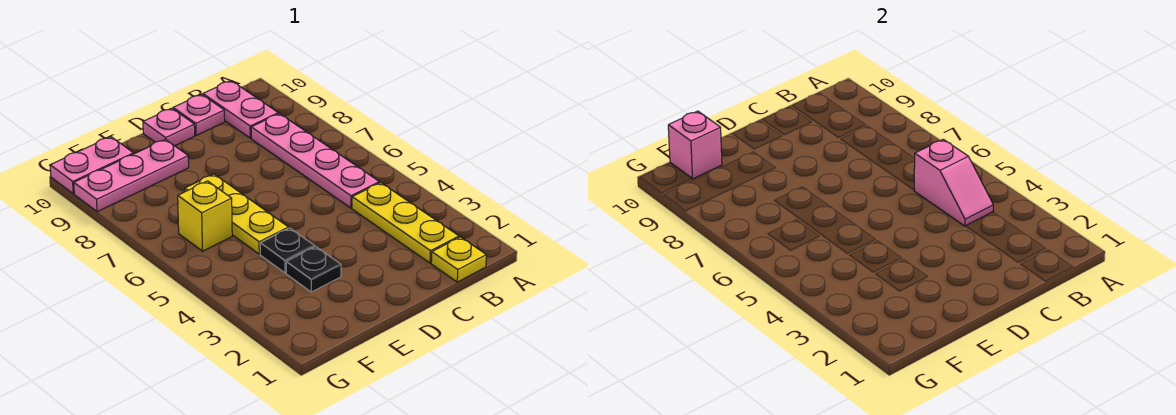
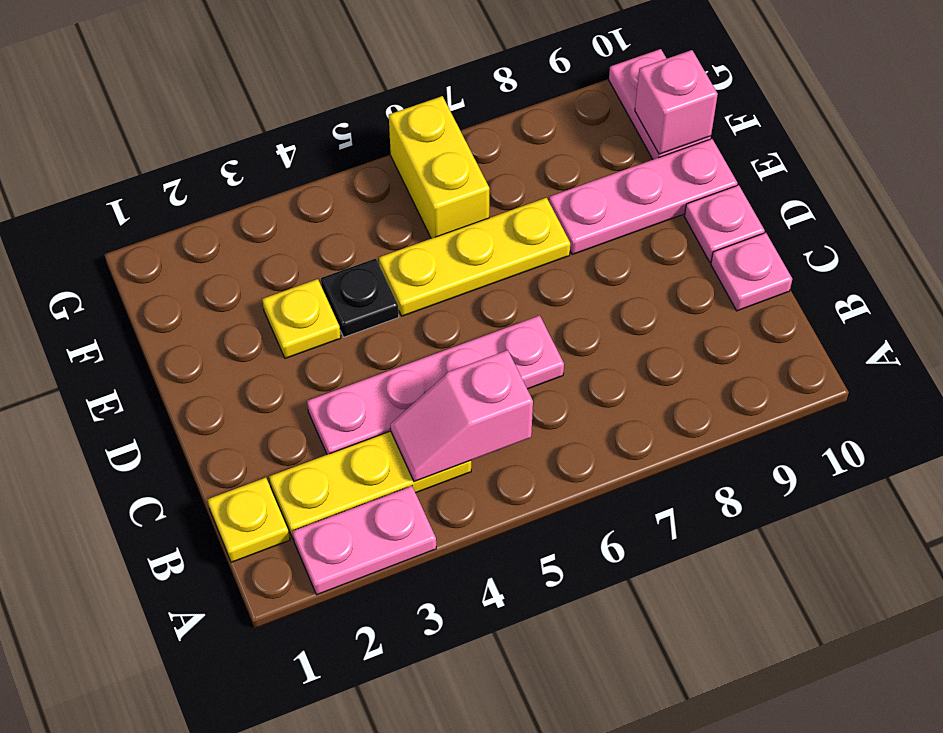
pink plate B5:B8 level 1 -> pink plate C3:C6 level 1
pink plate B9:B10 level 1 -> pink plate A2:A3 level 1
black plate E3 level 1 -> yellow plate E3 level 1
pink plate E9:G9 level 1 -> pink plate E8:E10 level 1
yellow brick F6 level 1 -> yellow brick F6:G6 level 1

